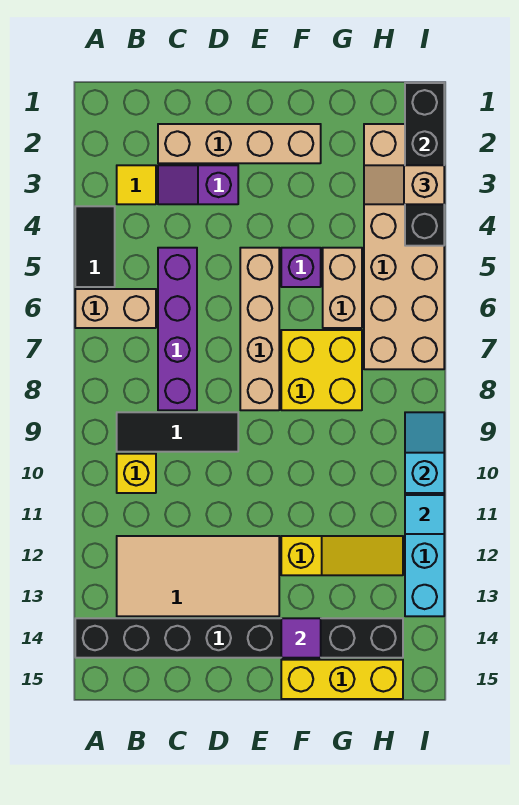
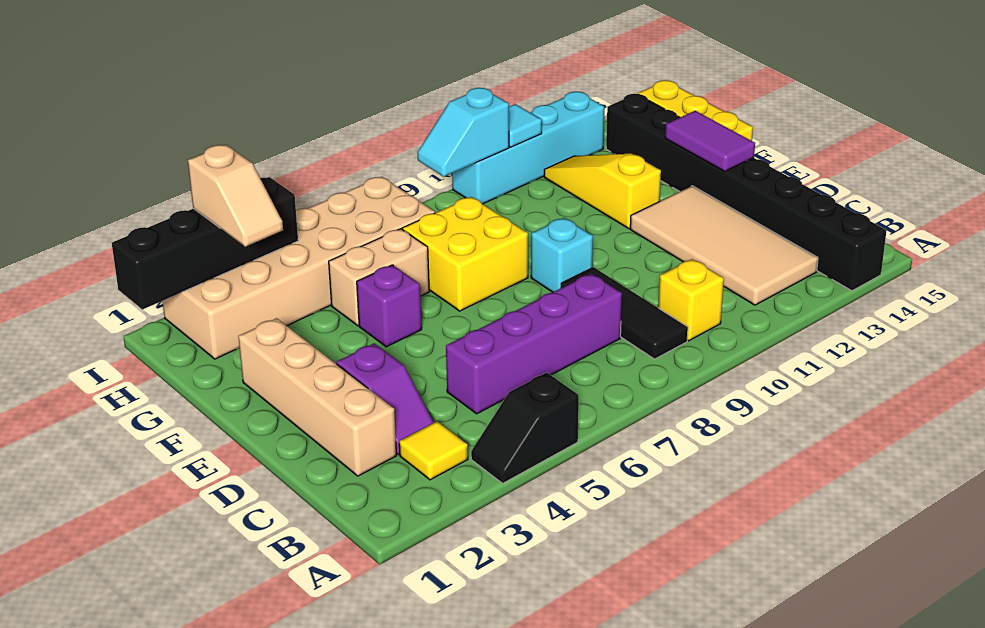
black tile A4:A5 level 1 -> black slope A4:A5 level 1 top 5
tan brick A6:B6 level 1 -> none
tan brick E5:E8 level 1 -> none
none -> cyan brick E9 level 1
purple tile F14 level 2 -> purple tile E14:F14 level 2

